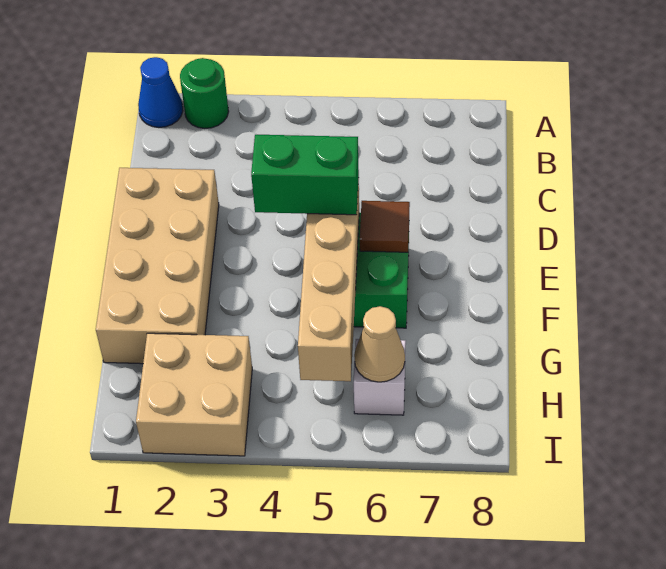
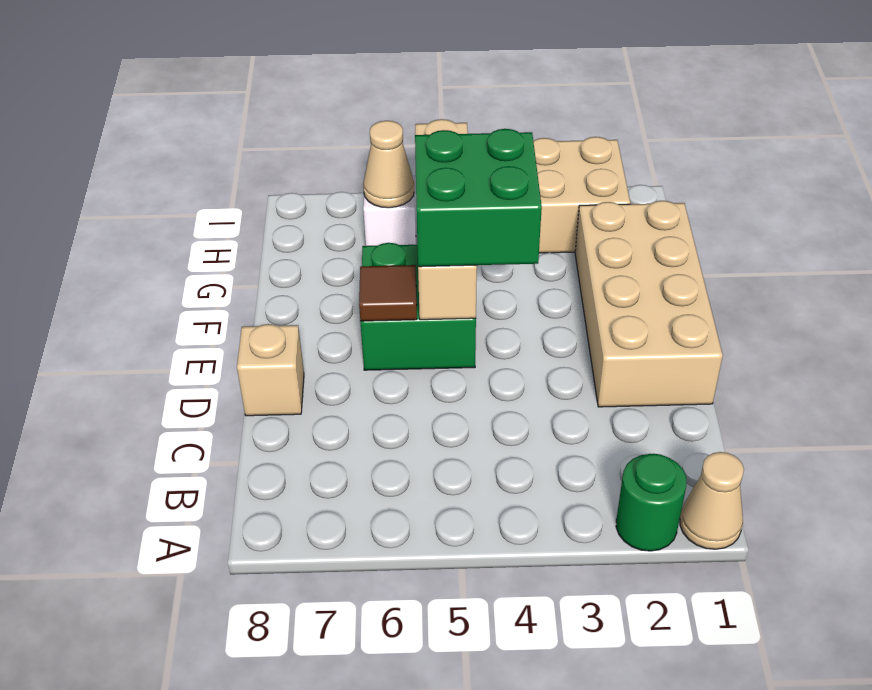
blue cone A1 level 1 -> tan cone A1 level 1
none -> tan brick D8 level 1
green brick E4:E5 level 3 -> green brick E4:F5 level 3

